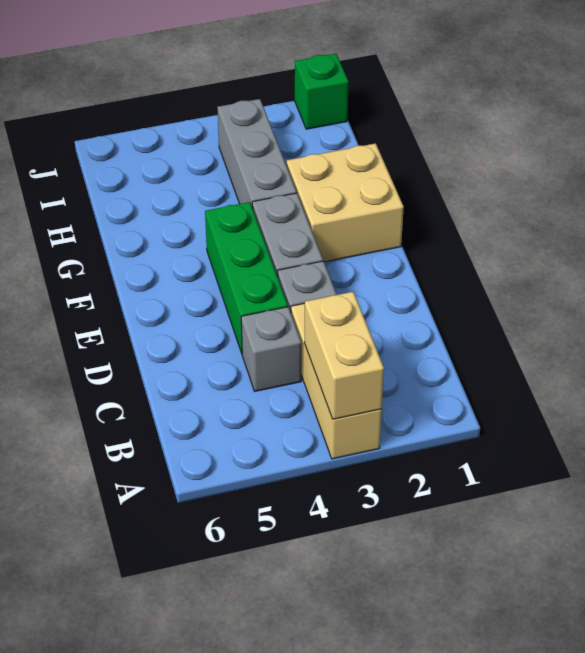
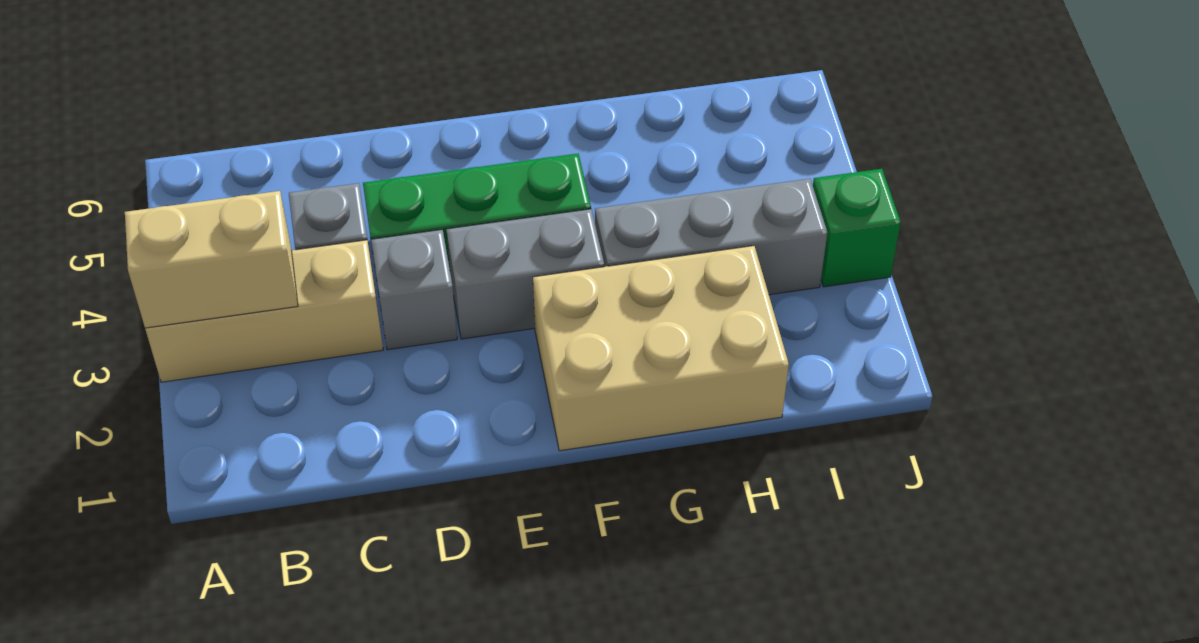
tan brick F1:G2 level 1 -> tan brick F1:H2 level 1
green brick J1 level 1 -> green brick J3 level 1

